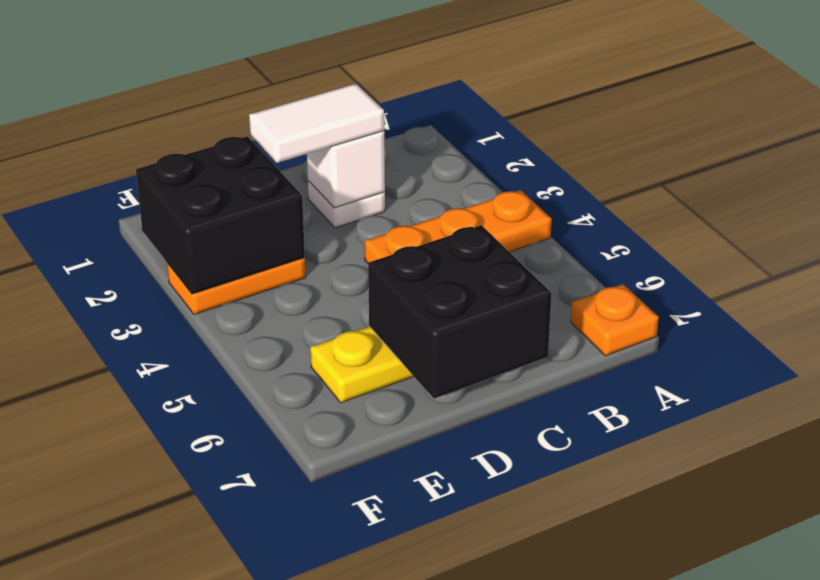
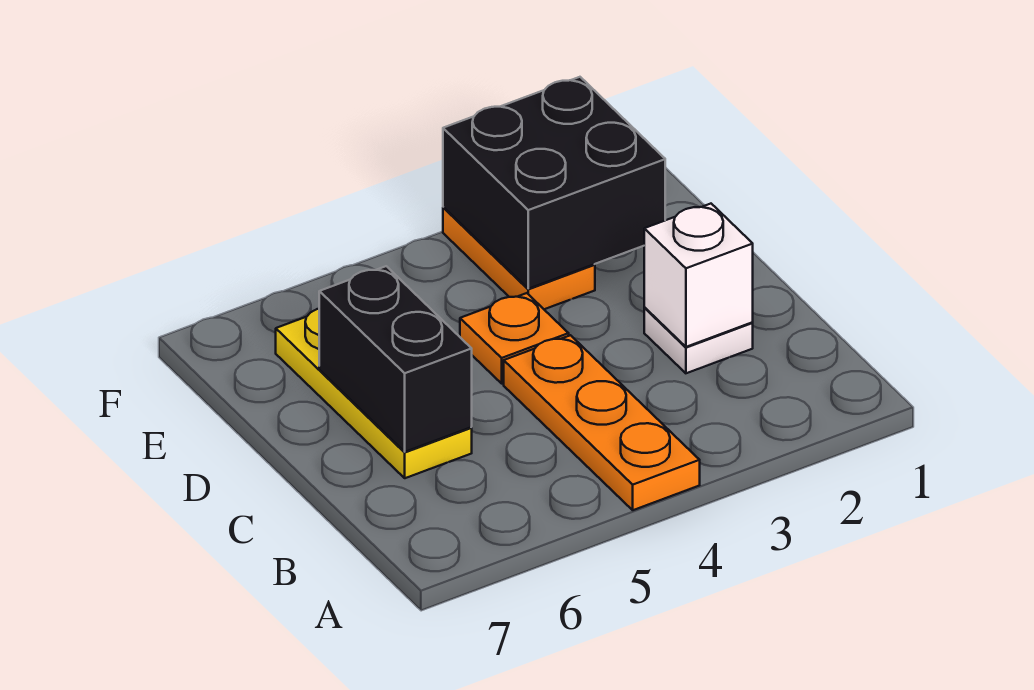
orange plate A7 level 1 -> orange plate D4 level 1
white tile C2:D2 level 3 -> none
black brick C6:D7 level 2 -> black brick C6:D6 level 2

